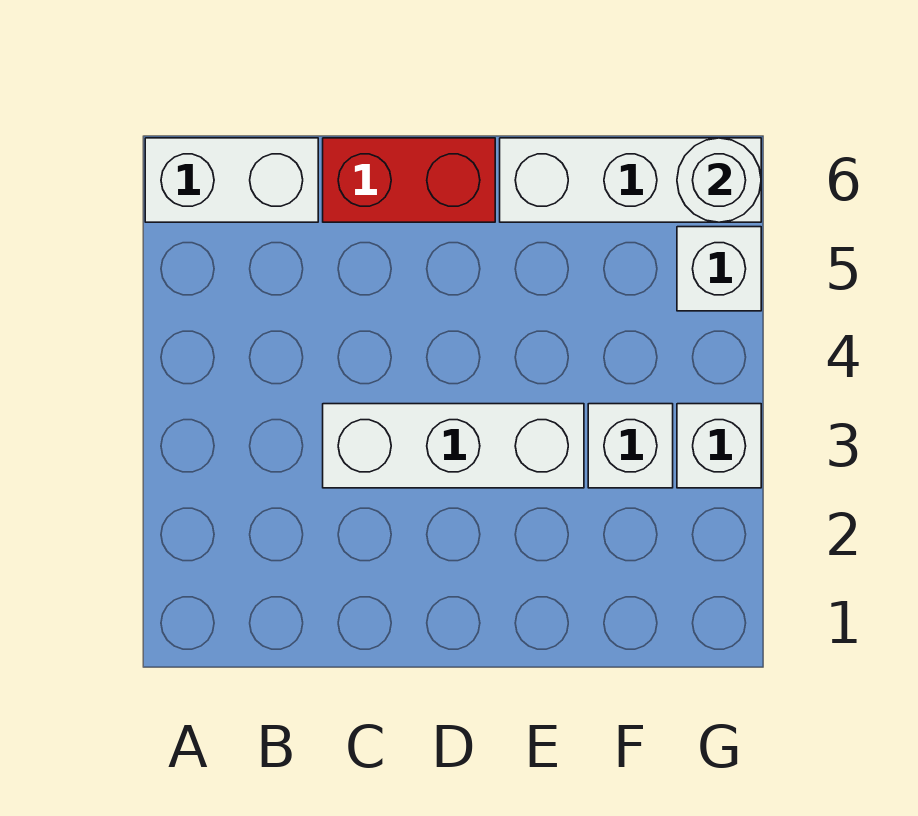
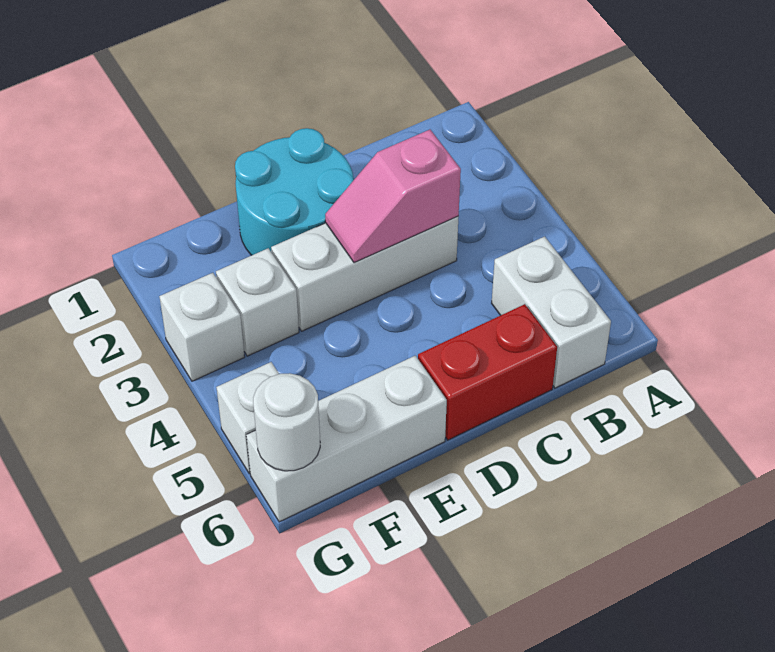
white brick A6:B6 level 1 -> white brick B5:B6 level 1
none -> pink slope C3:D3 level 2 top C
none -> cyan round brick D1:E2 level 1

